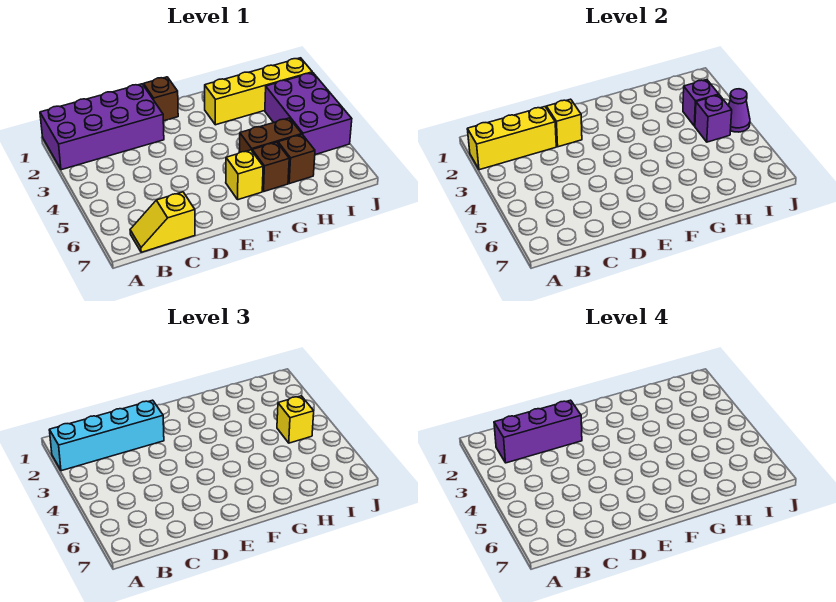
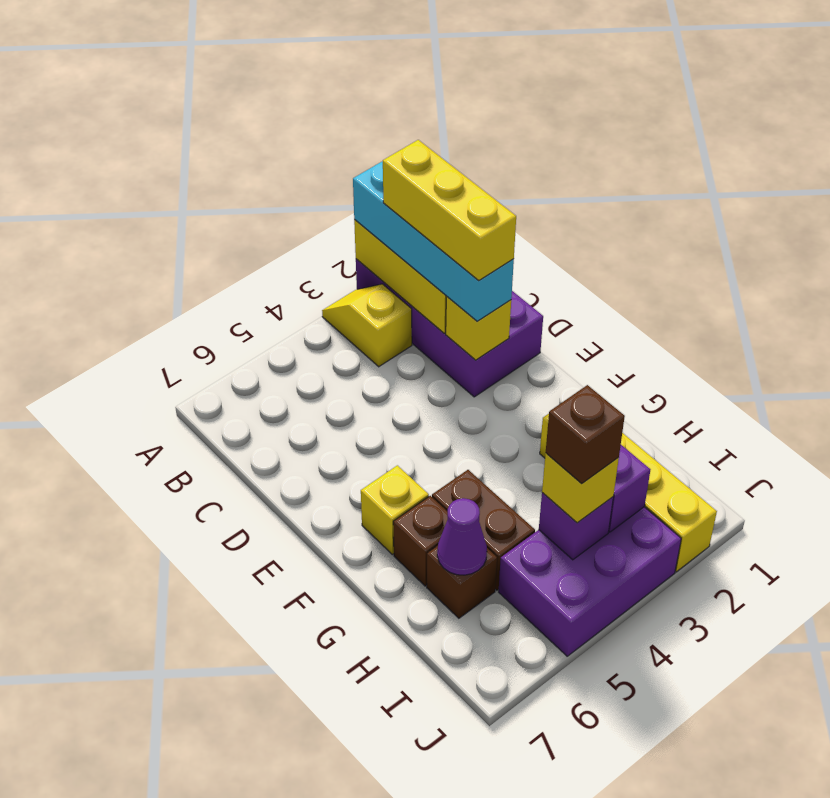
purple brick B2:D2 level 4 -> yellow brick B2:D2 level 4
yellow slope B7:C7 level 1 top C -> yellow slope A3:B3 level 1 top B
brown brick E1 level 1 -> brown brick I4 level 4
purple cone J4 level 2 -> purple cone H6 level 2

